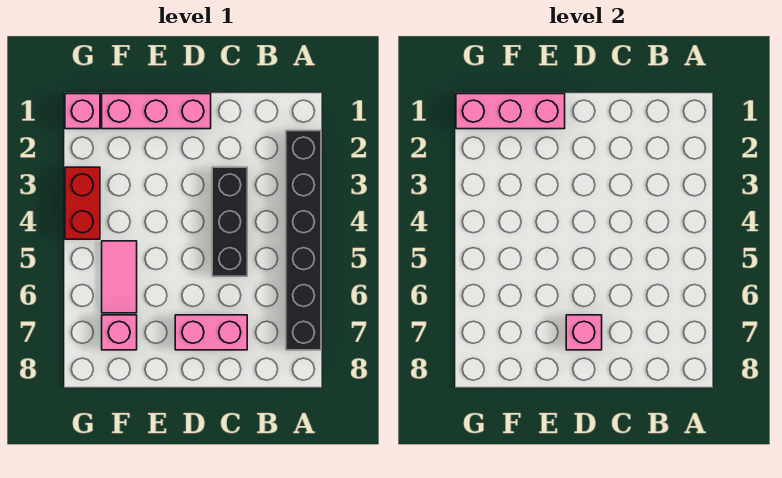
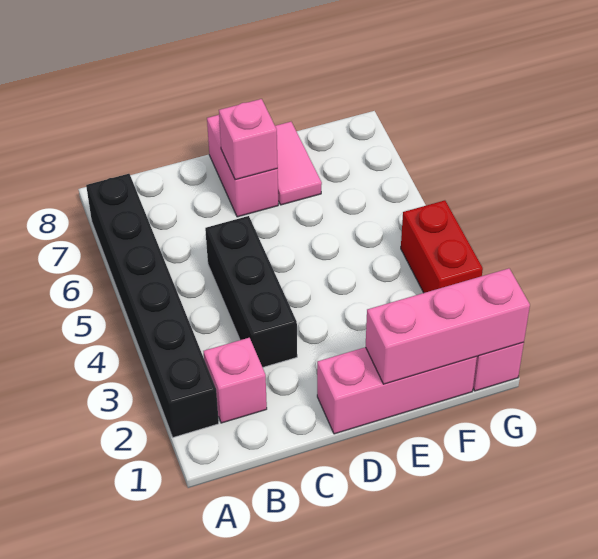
pink brick C7:D7 level 1 -> pink brick D7:D8 level 1
pink tile F5:F6 level 1 -> pink tile E7:E8 level 1
pink brick F7 level 1 -> pink brick B2 level 1

